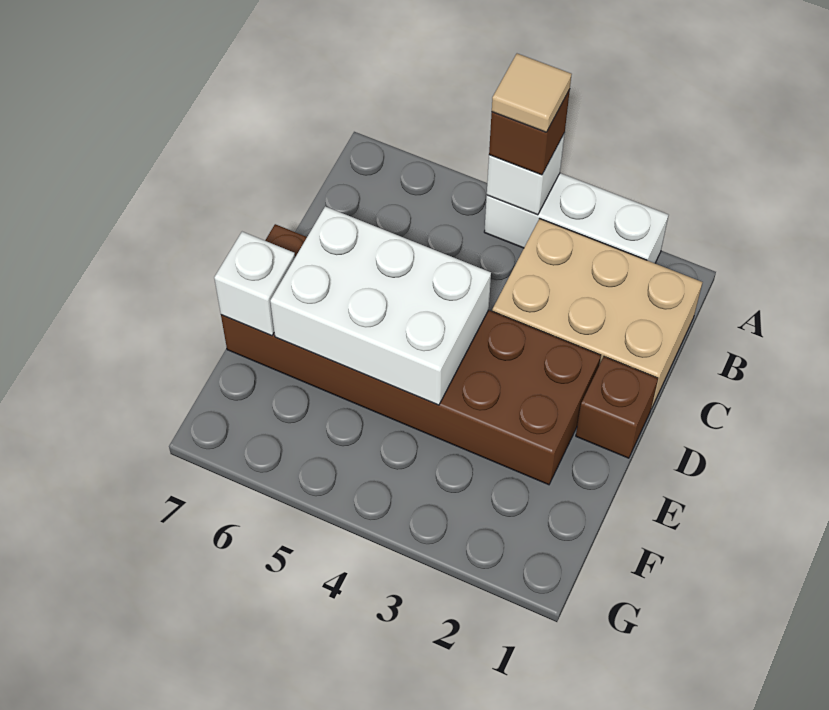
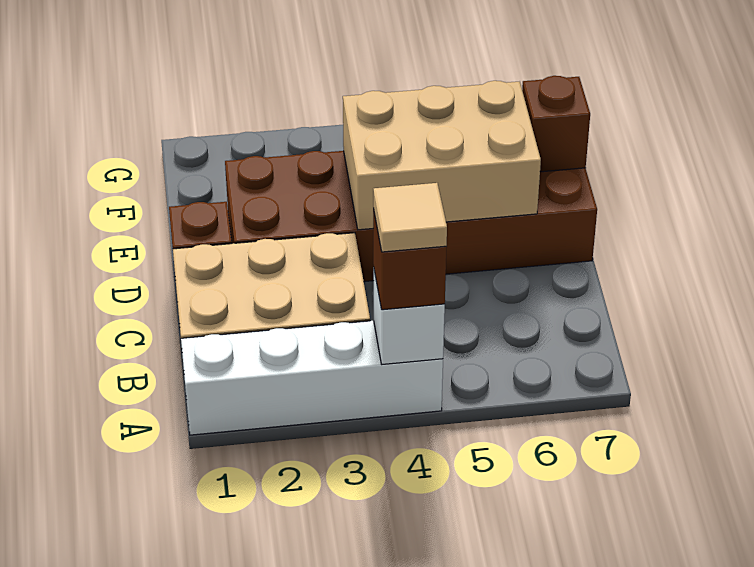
white brick A2:A4 level 1 -> white brick A1:A4 level 1
white brick D4:E6 level 2 -> tan brick D4:E6 level 2
white brick E7 level 2 -> brown brick E7 level 2

